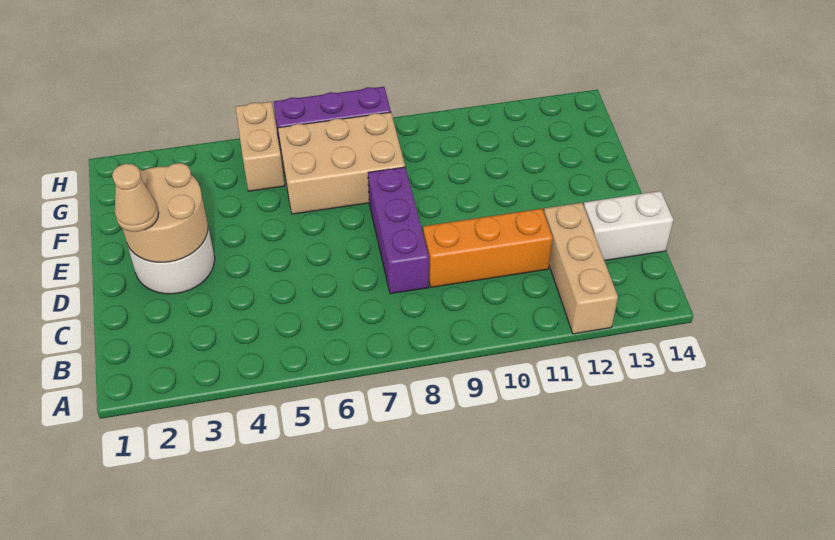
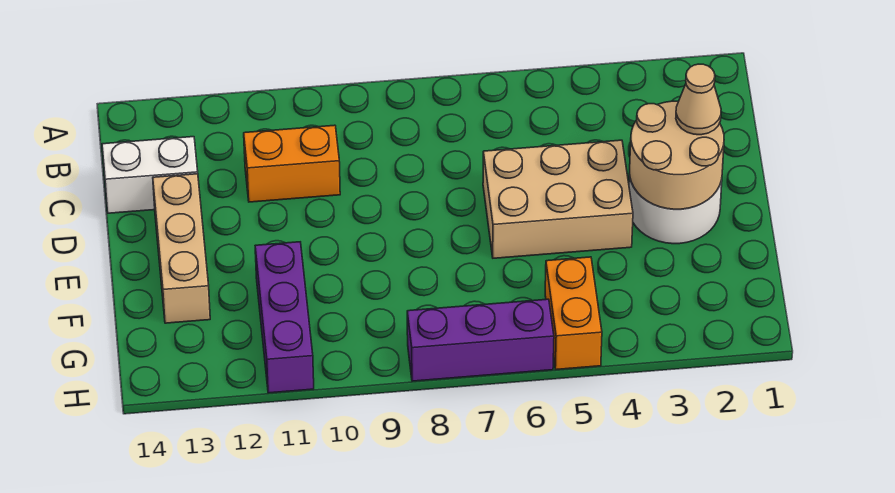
tan brick A12:C12 level 1 -> tan brick D13:F13 level 1
purple brick C8:E8 level 1 -> purple brick F11:H11 level 1
orange brick C9:C11 level 1 -> orange brick C10:C11 level 1
tan brick F6:G8 level 1 -> tan brick D4:E6 level 1
tan brick G5:H5 level 1 -> orange brick G5:H5 level 1

